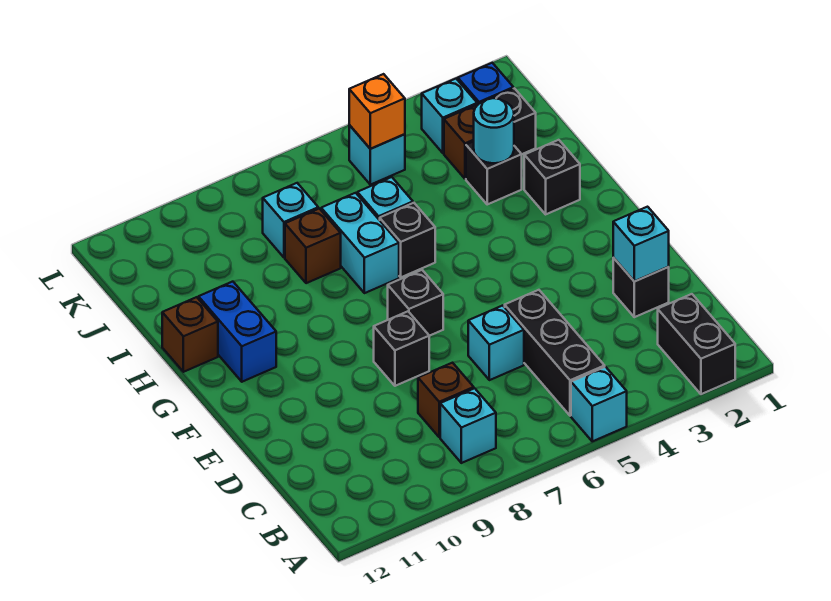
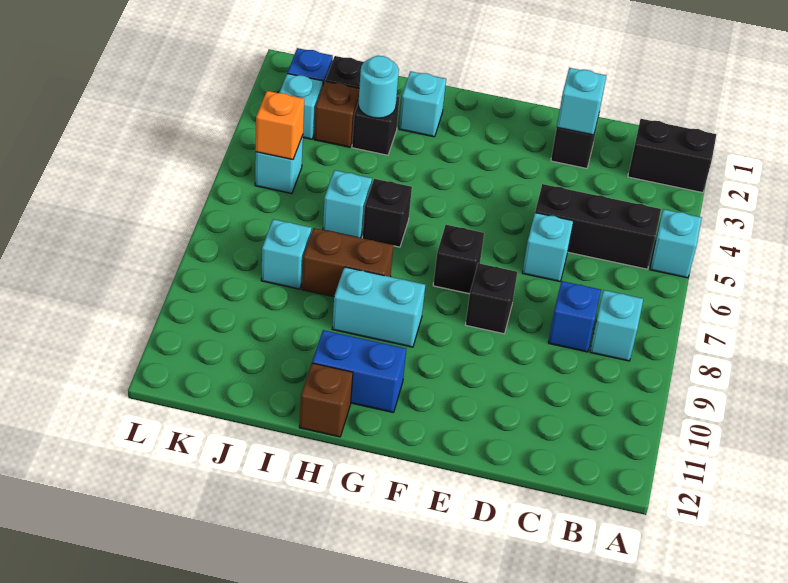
brown brick C8 level 1 -> blue brick C8 level 1
black brick H2 level 1 -> cyan brick H2 level 1
cyan brick H7:I7 level 1 -> cyan brick G9:H9 level 1
brown brick I8 level 1 -> brown brick H8:I8 level 1

